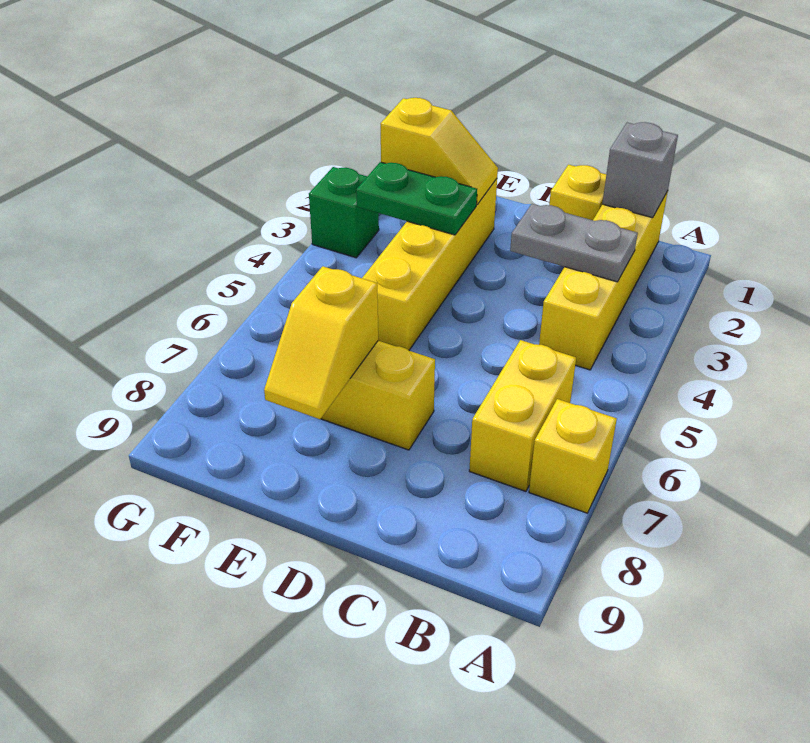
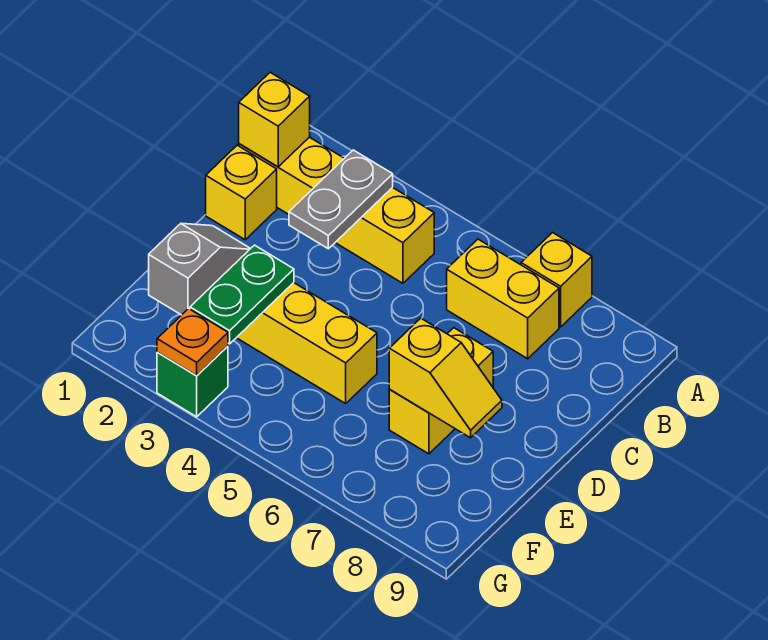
grey brick B1 level 2 -> yellow brick B1 level 2
yellow slope E2:F2 level 2 top F -> grey slope E2:F2 level 2 top F
none -> orange plate G3 level 2

